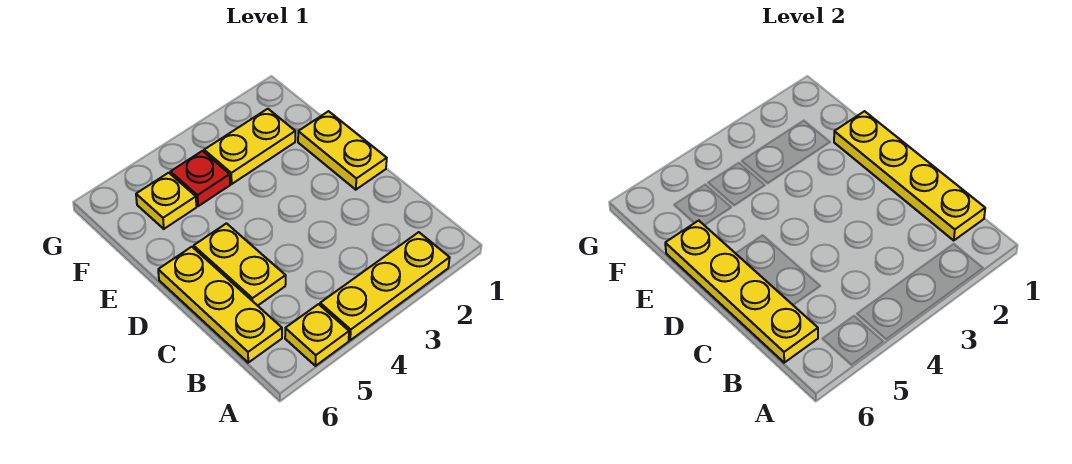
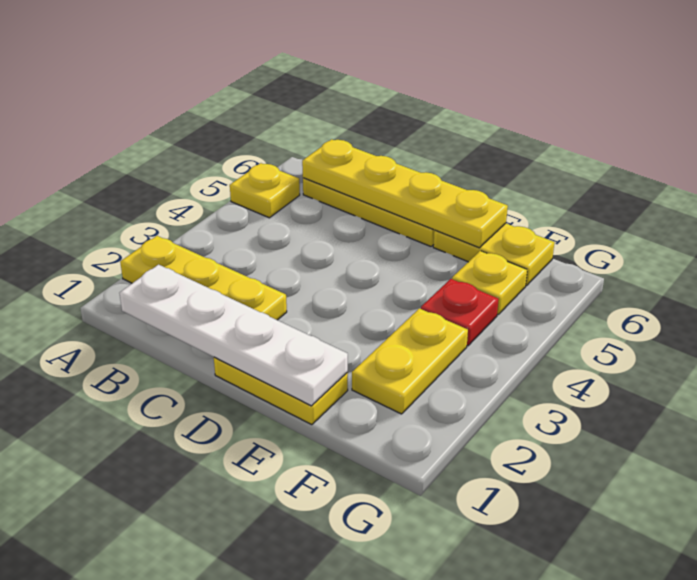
yellow plate A2:A4 level 1 -> yellow plate A2:C2 level 1
yellow plate B1:E1 level 2 -> white plate B1:E1 level 2
yellow plate C5:D5 level 1 -> yellow plate E6:F6 level 1

